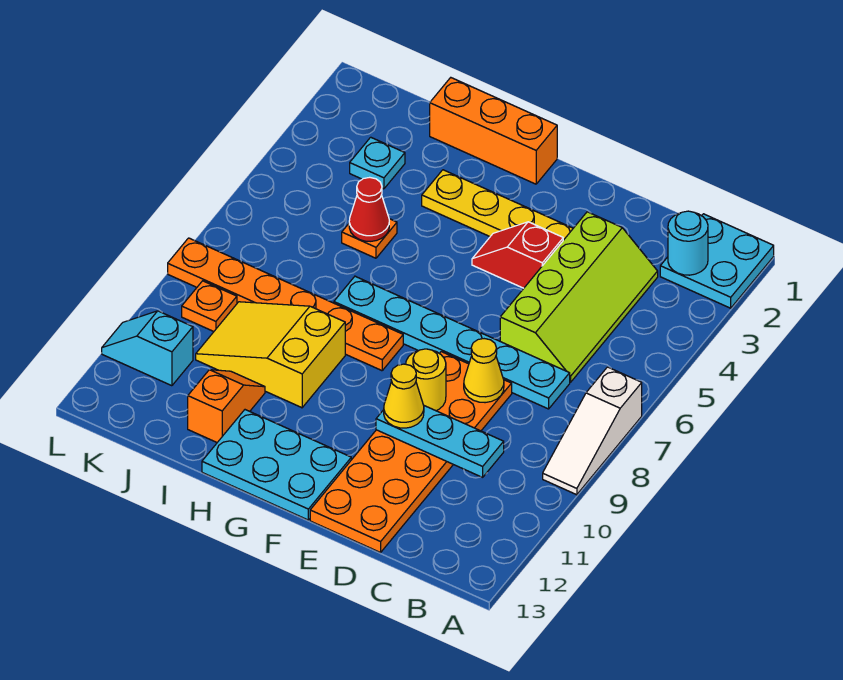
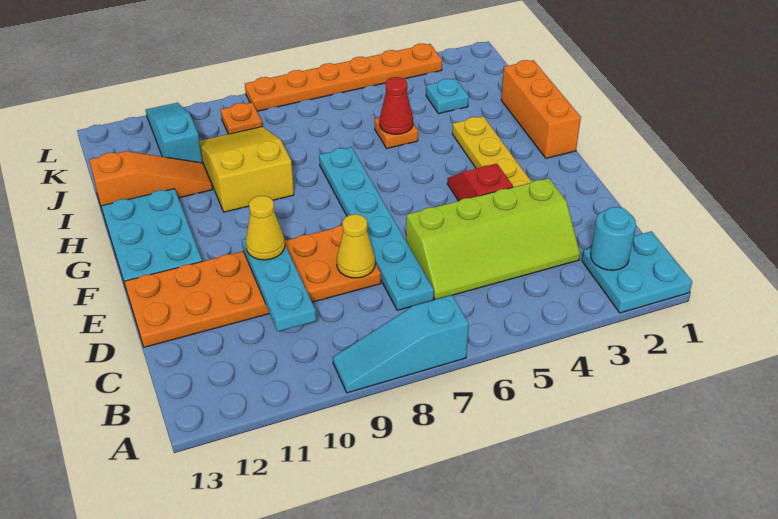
white slope A7:A9 level 1 top 7 -> cyan slope A7:A9 level 1 top 7
yellow round brick E9 level 2 -> none
orange plate G8:L8 level 1 -> orange plate L3:L8 level 1
orange slope I11:I12 level 1 top 12 -> orange slope I11:I13 level 1 top 13
cyan slope K11:L11 level 1 top K -> cyan slope J11:L11 level 1 top J

